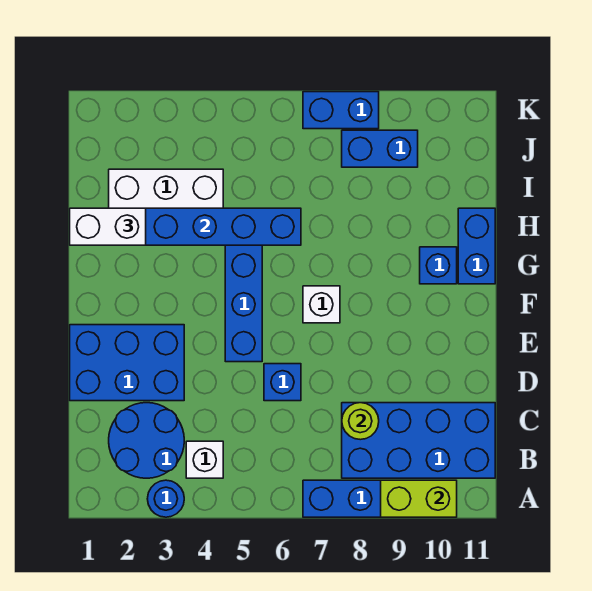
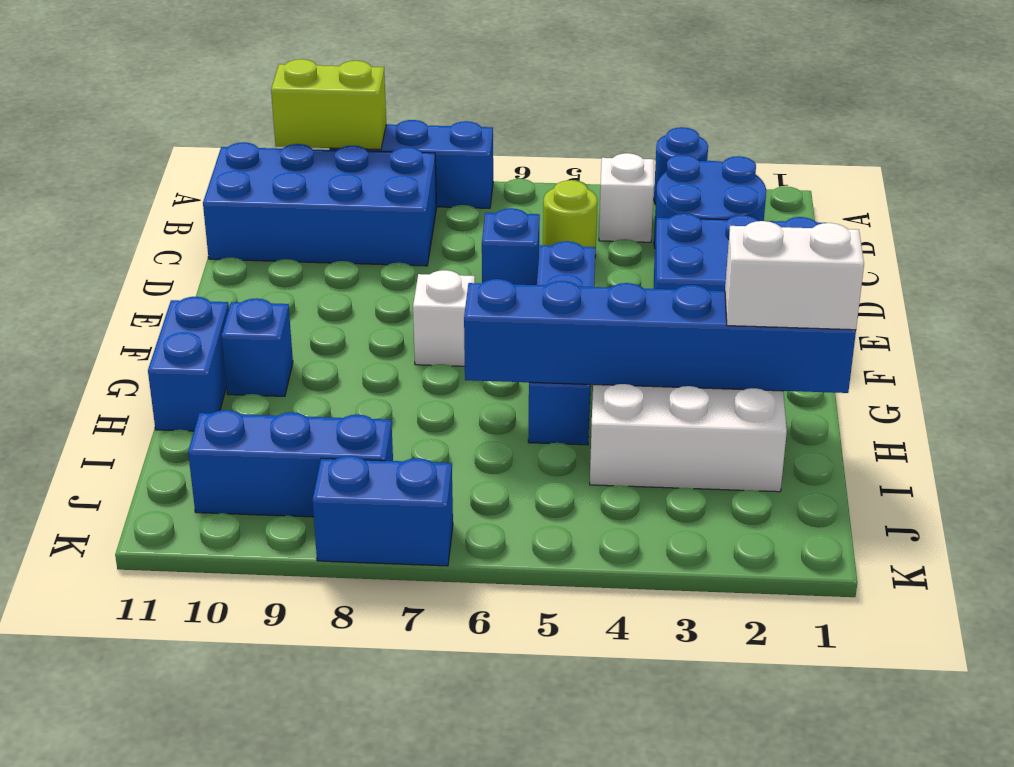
lime round brick C8 level 2 -> lime round brick C5 level 1
blue brick J8:J9 level 1 -> blue brick J8:J10 level 1

